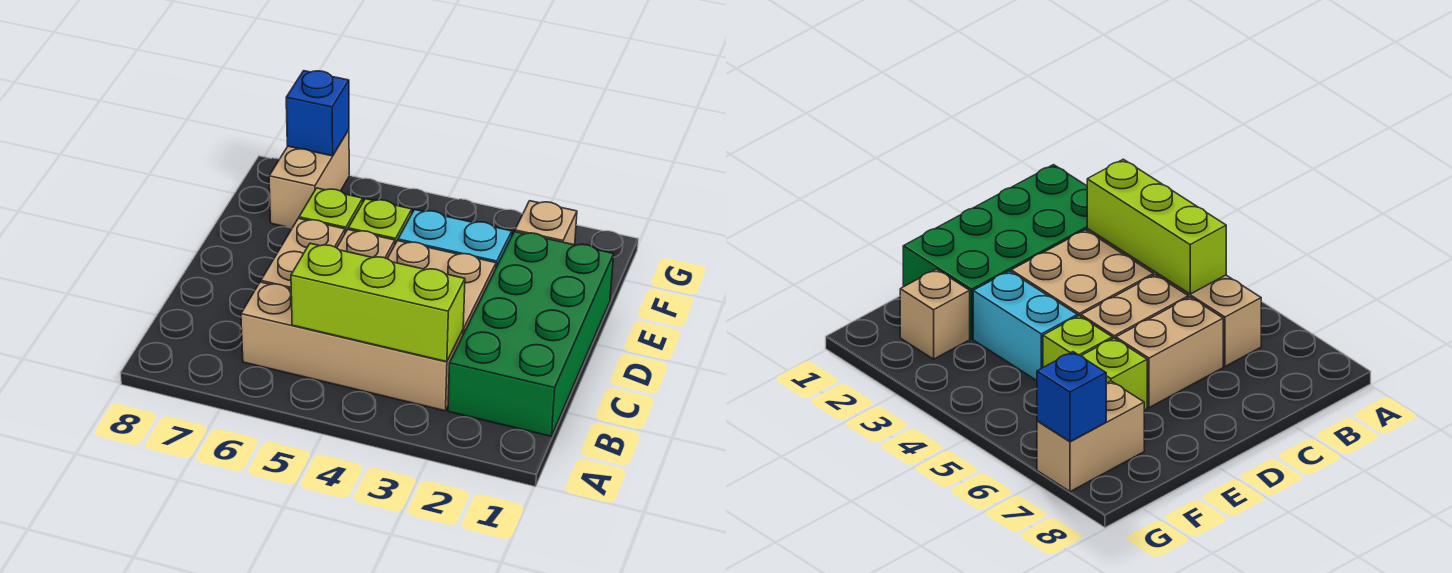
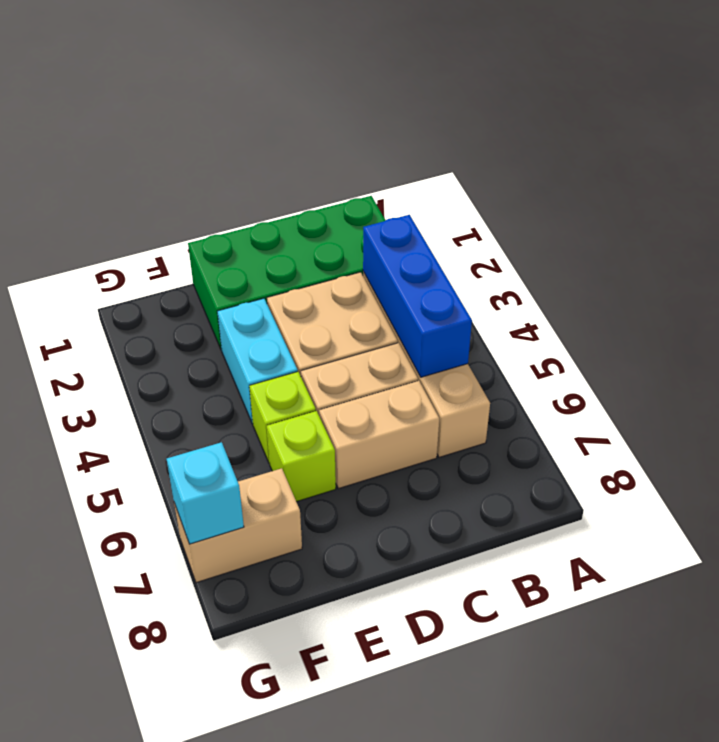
lime brick B3:B5 level 2 -> blue brick B3:B5 level 2
tan brick F2 level 1 -> none
blue brick G7 level 2 -> cyan brick G7 level 2

